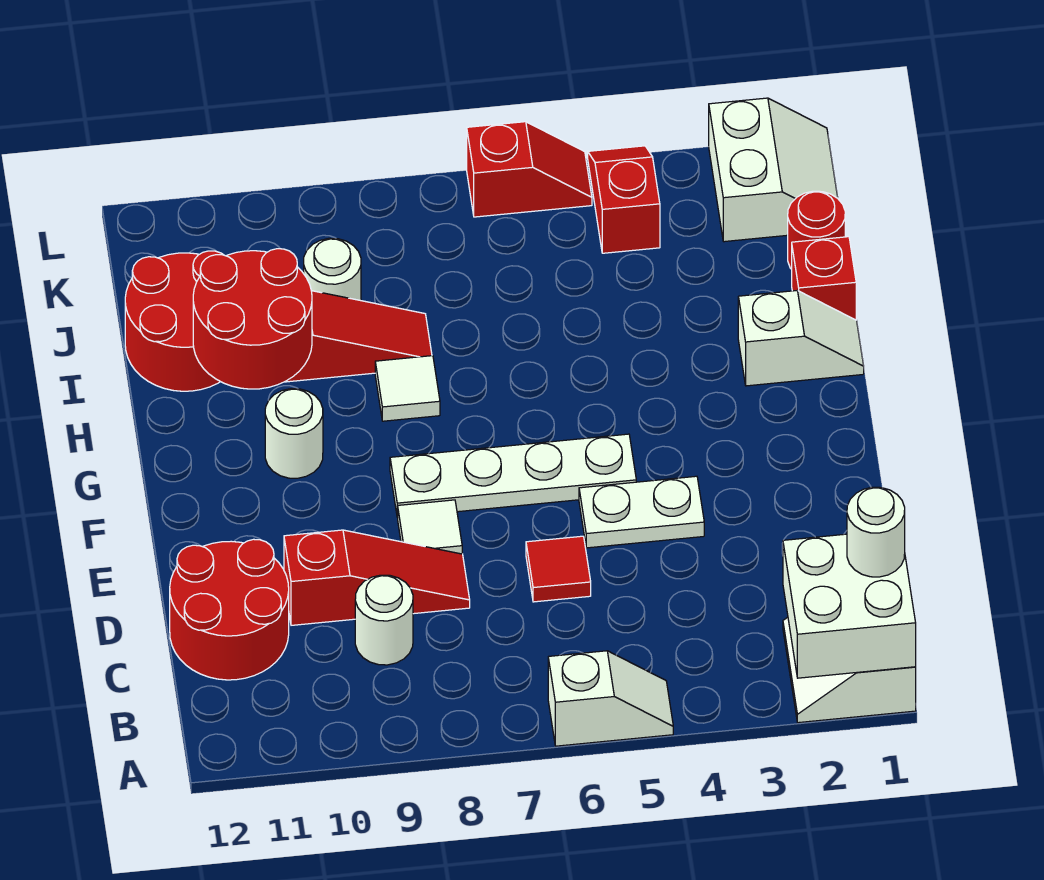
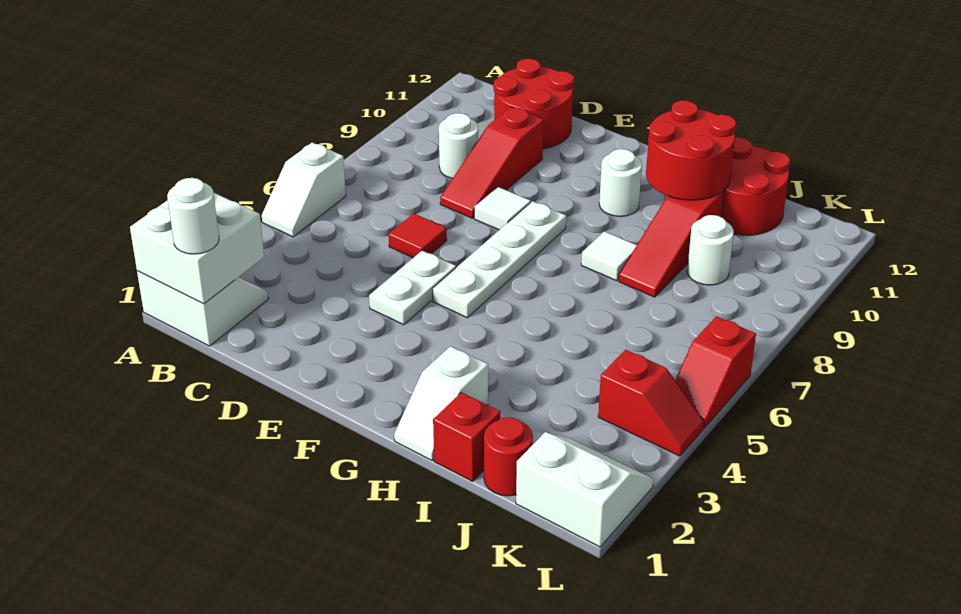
white slope K1:L2 level 1 top 2 -> white slope K1:L2 level 1 top 1

